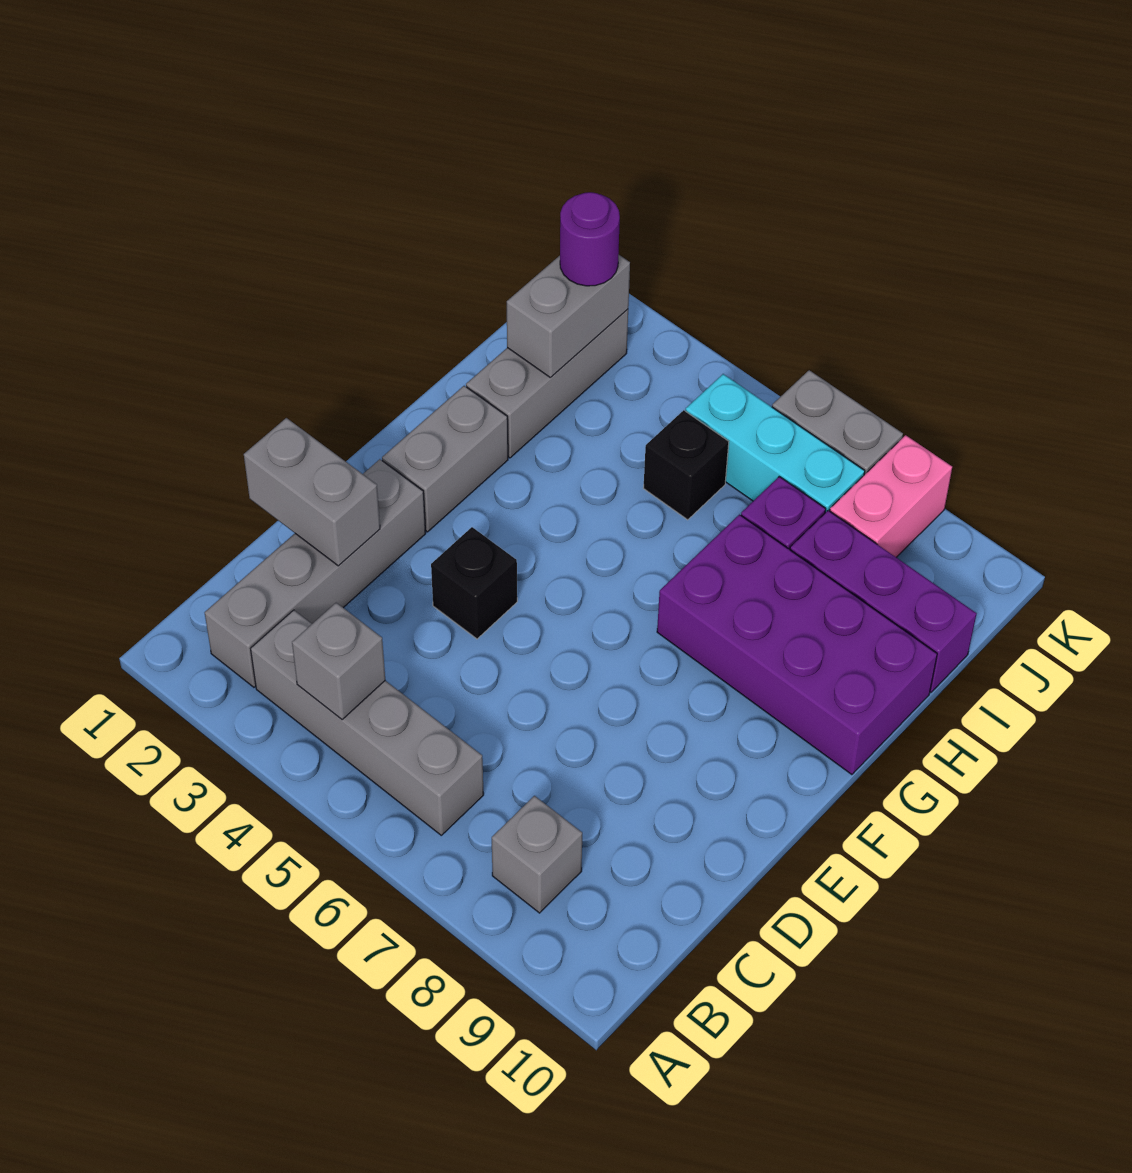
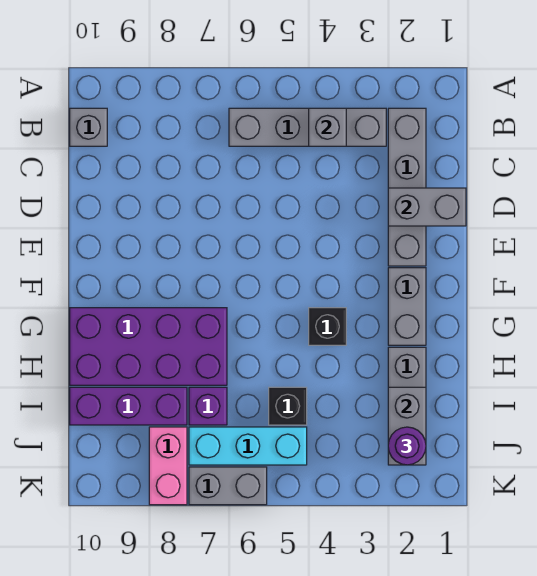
grey brick B8 level 1 -> grey brick B10 level 1
black brick E4 level 1 -> black brick G4 level 1

